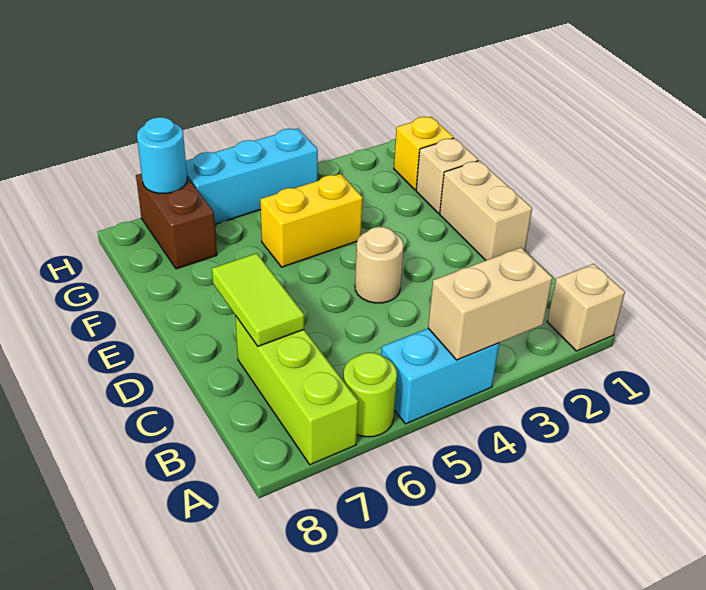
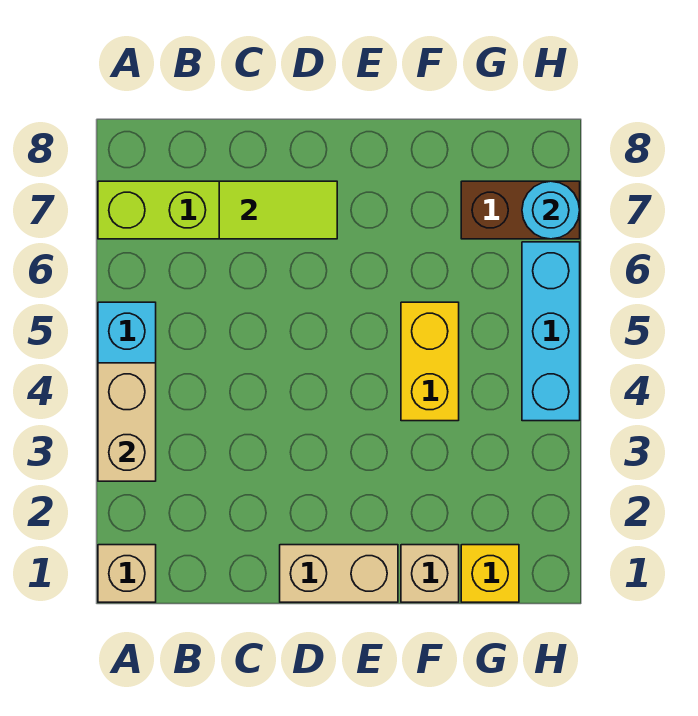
lime round brick A6 level 1 -> none
tan round brick D4 level 1 -> none

